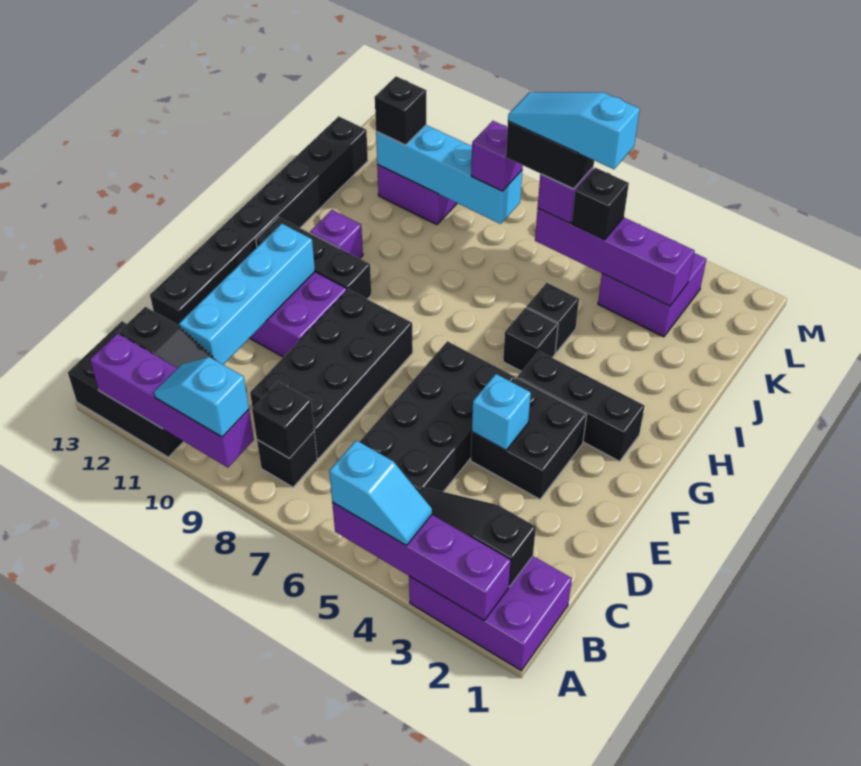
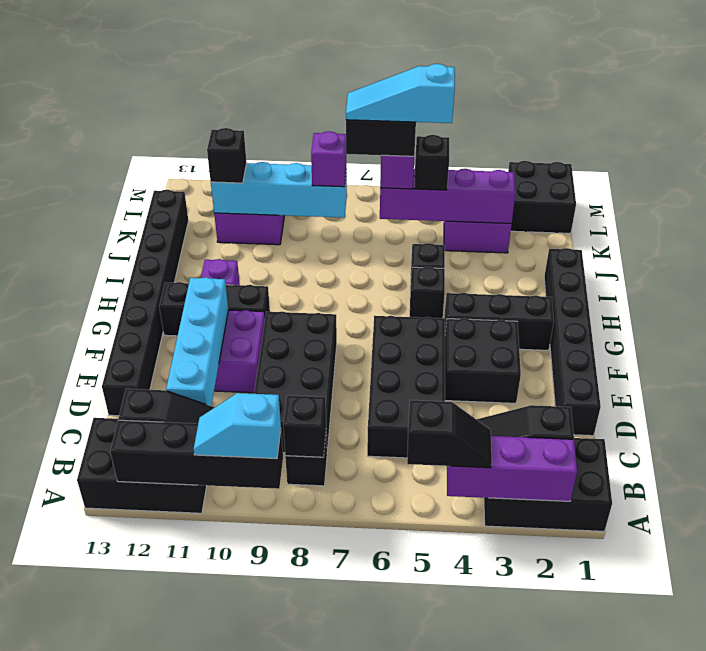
purple brick A1:B3 level 1 -> black brick A1:B3 level 1
purple brick A2:A5 level 2 -> purple brick A2:A4 level 2
cyan slope A4:A5 level 3 top 5 -> black slope A4:A5 level 3 top 5
purple brick A9:A12 level 2 -> black brick A9:A12 level 2
none -> black brick D1:I1 level 1
cyan brick E4 level 2 -> none
none -> black brick L1:M2 level 1

